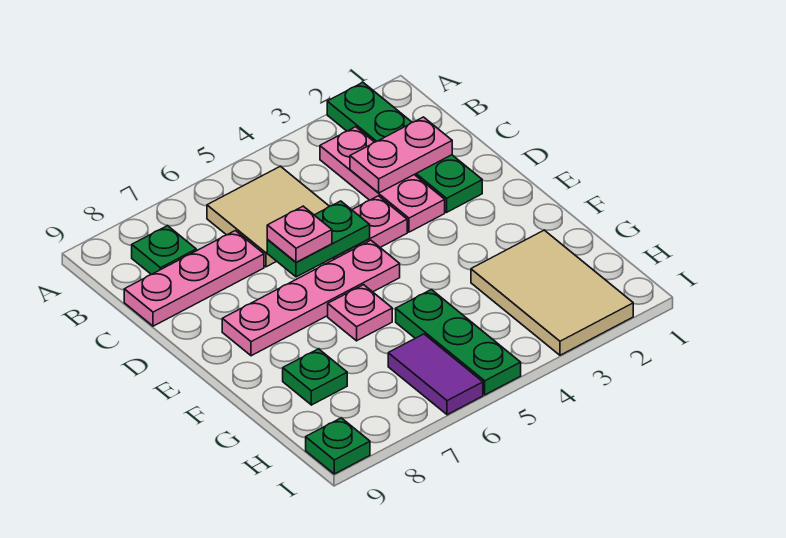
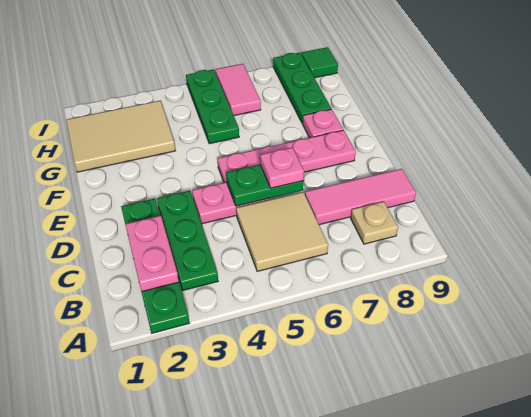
pink plate B3:D3 level 1 -> green plate B3:D3 level 1
green plate B8 level 1 -> tan plate B8 level 1
pink plate C2:C3 level 2 -> pink plate B2:C2 level 2
pink plate C7:C9 level 1 -> pink tile C7:C9 level 1
pink plate F6 level 1 -> pink plate F8 level 1
tan tile G2:I3 level 1 -> tan tile G1:H3 level 1
green plate G8 level 1 -> green plate G8:I8 level 1
purple tile H6:I6 level 1 -> pink tile H6:I6 level 1
green plate I9 level 1 -> green tile I9 level 1

